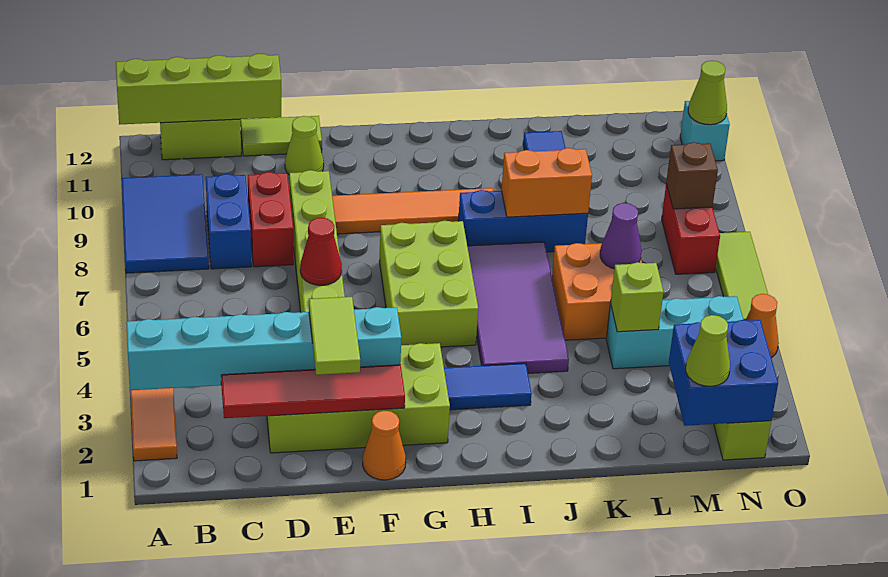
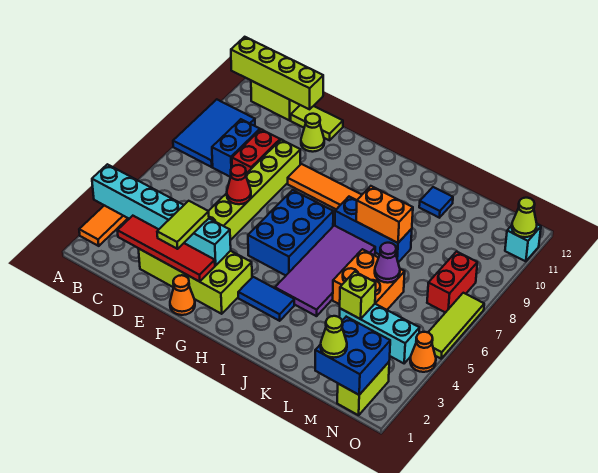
lime brick G5:H7 level 1 -> blue brick G5:H7 level 1
brown brick N8 level 2 -> none

